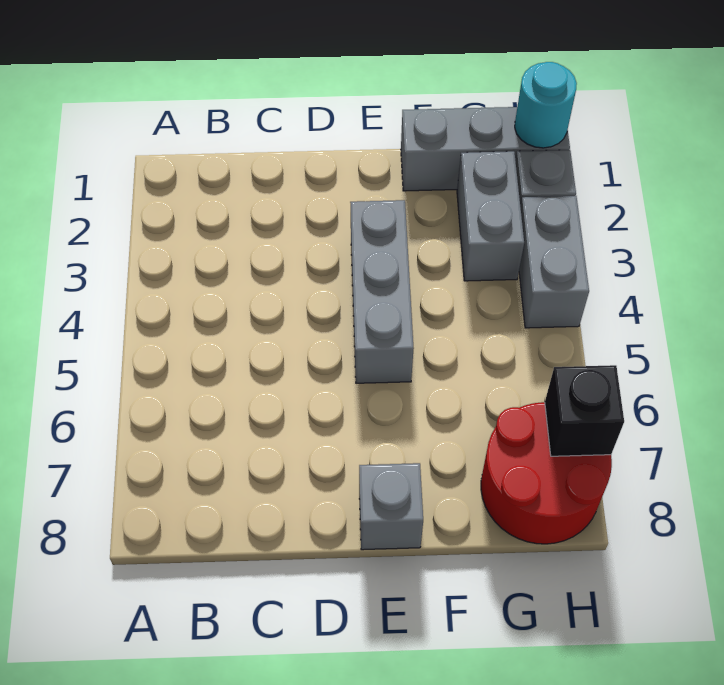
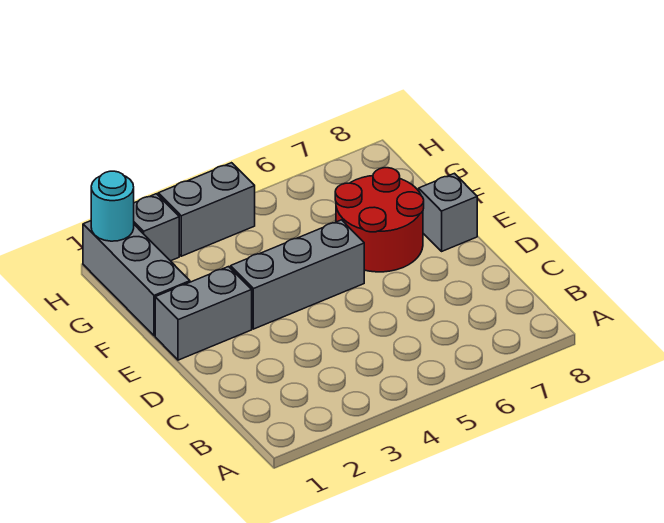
grey brick G2:G3 level 1 -> grey brick E1:E2 level 1
red round brick G7:H8 level 1 -> red round brick E6:F7 level 1
black brick H7 level 2 -> none

